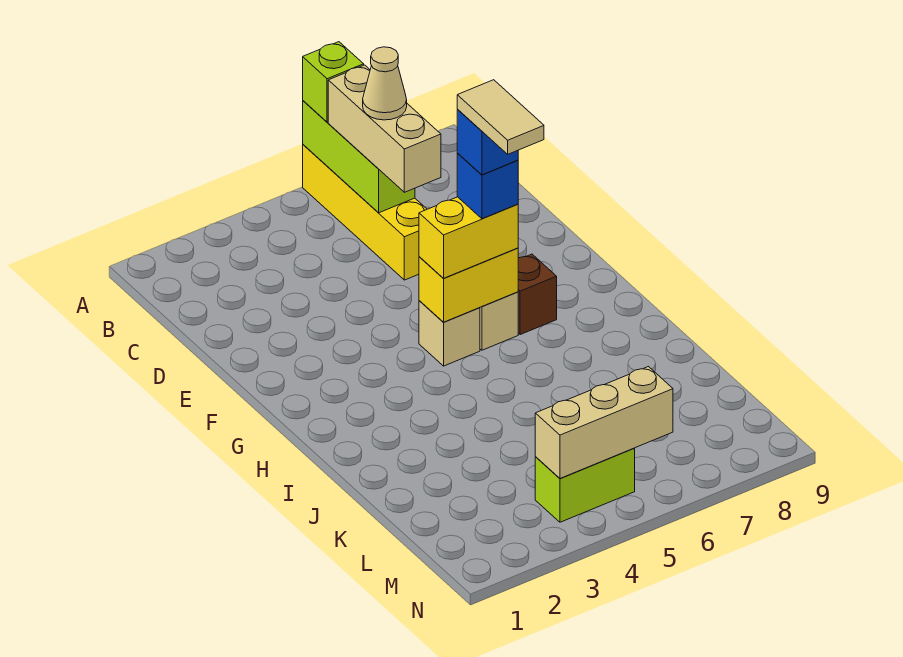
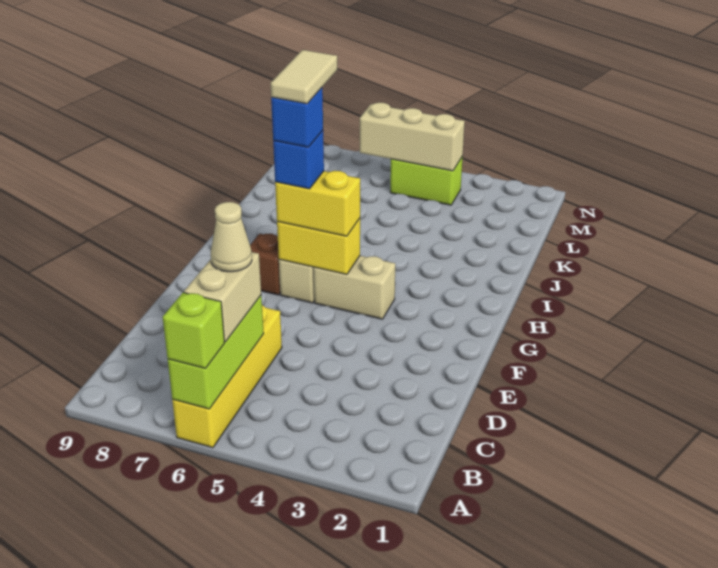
tan brick B6:D6 level 3 -> tan brick B6:C6 level 3
tan brick G5 level 1 -> tan brick G4:G5 level 1

